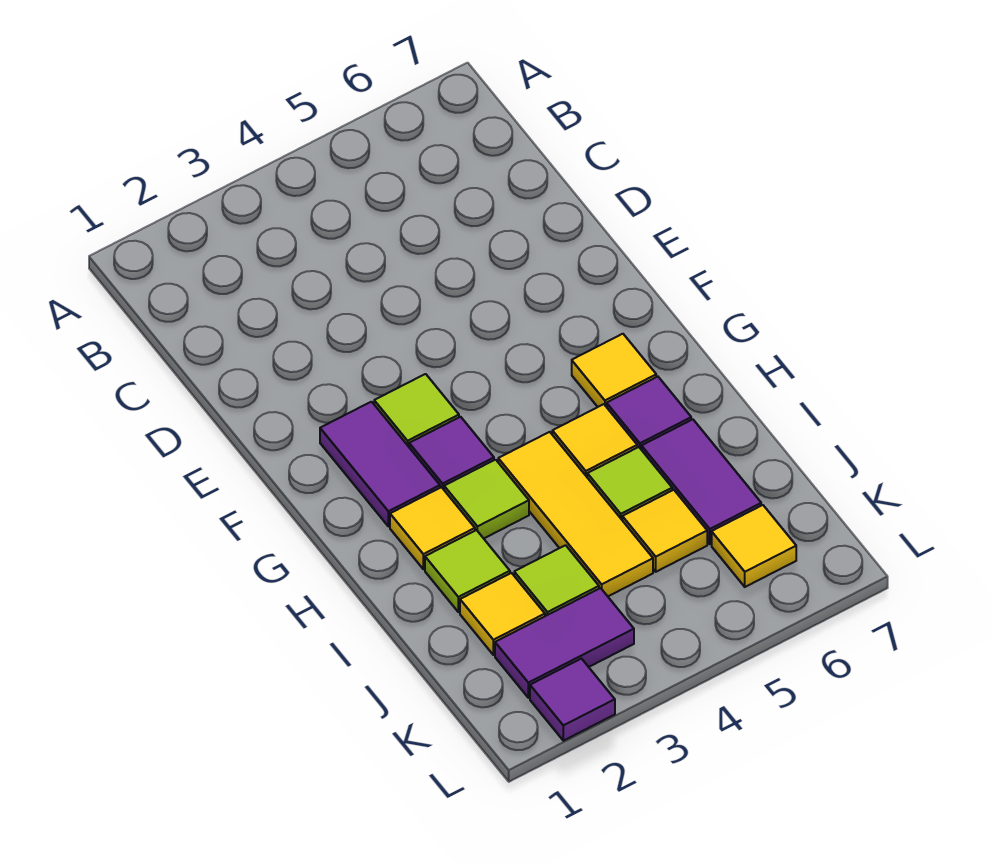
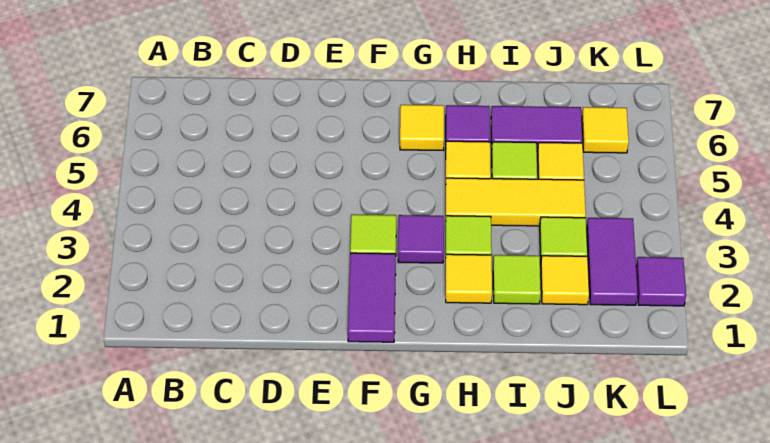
purple tile F2:G2 level 1 -> purple tile F1:F2 level 1

